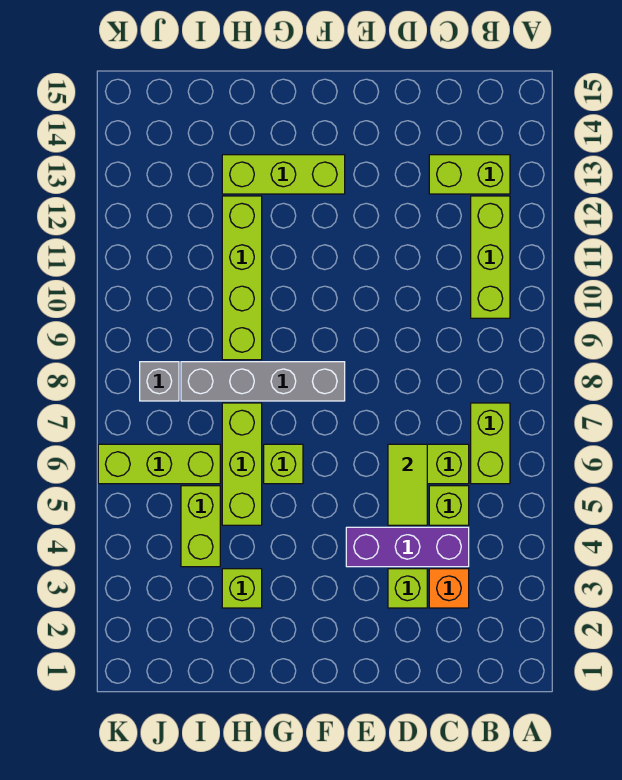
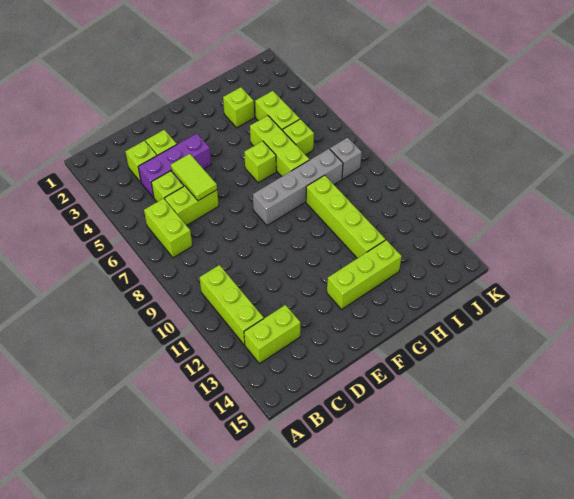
orange brick C3 level 1 -> lime brick C3 level 1
lime brick I6:K6 level 1 -> lime brick I6 level 1

